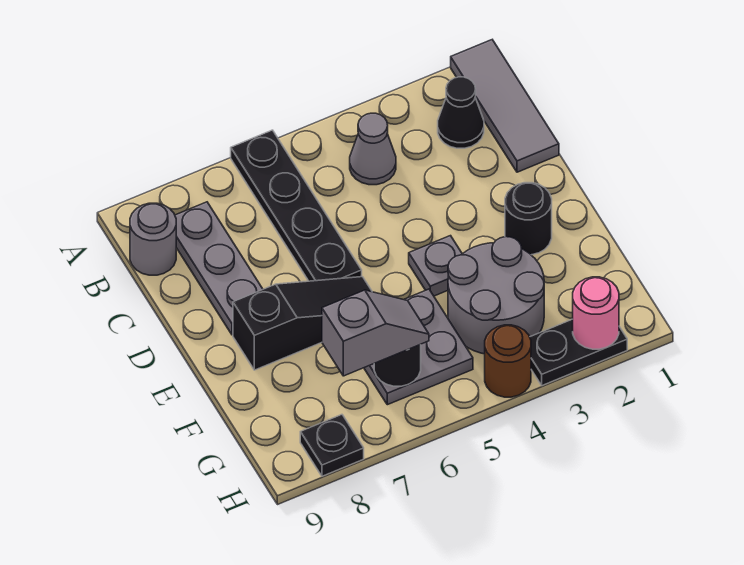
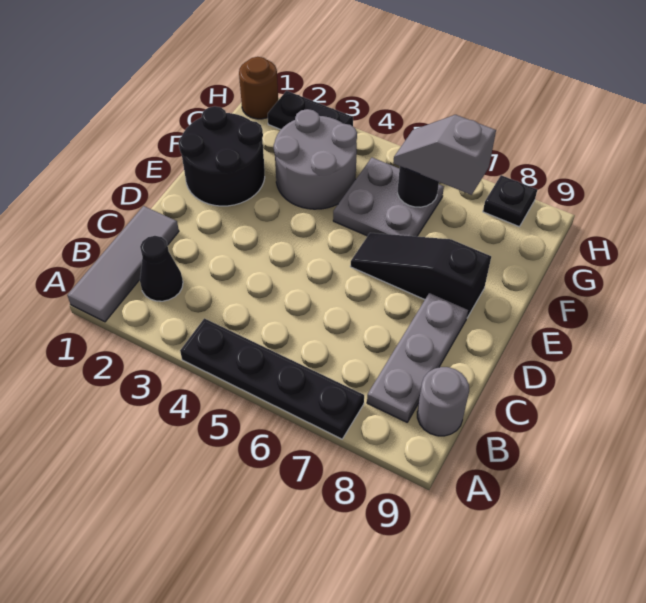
black plate A6:D6 level 1 -> black plate A4:A7 level 1
grey cone B4 level 1 -> none
black round brick E2 level 1 -> black round brick E1:F2 level 1
grey plate E4 level 1 -> none
pink round brick H2 level 2 -> none
brown round brick H4 level 1 -> brown round brick H1 level 1

